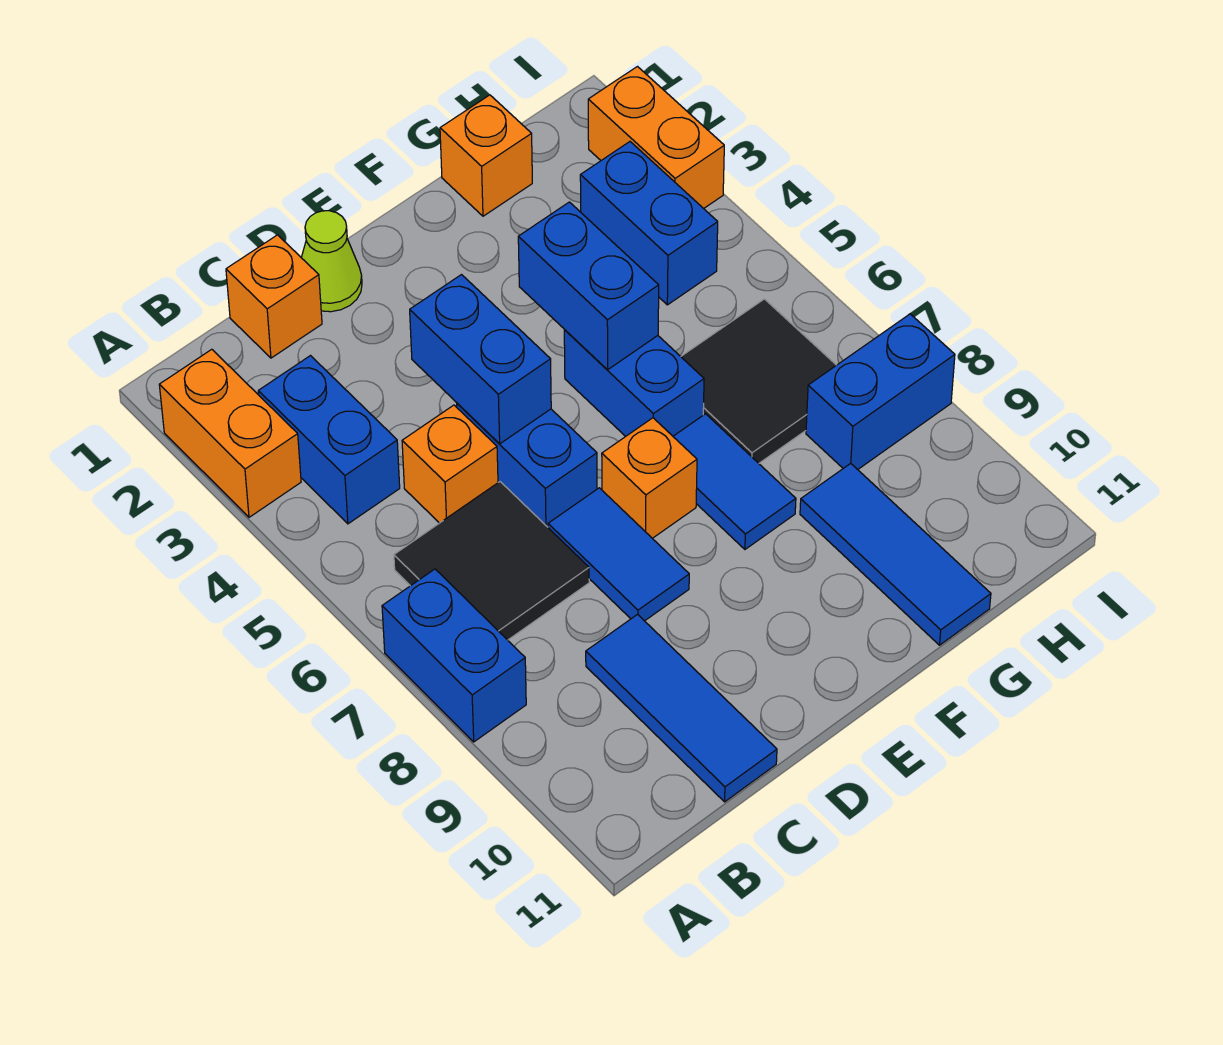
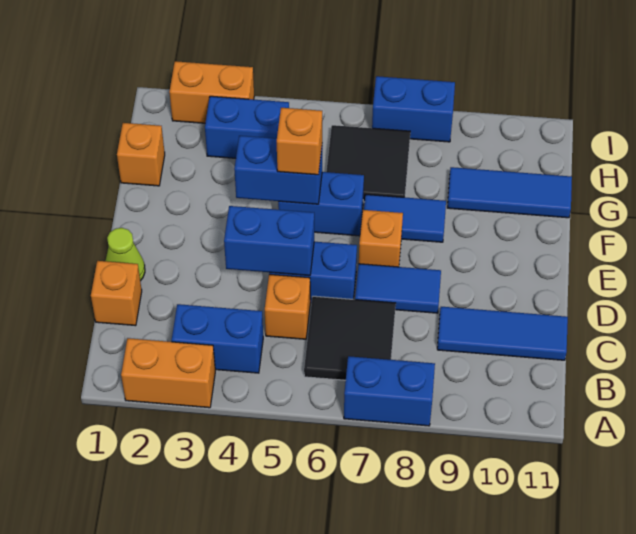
none -> orange brick F5 level 3
blue brick H8:I8 level 1 -> blue brick I7:I8 level 1

